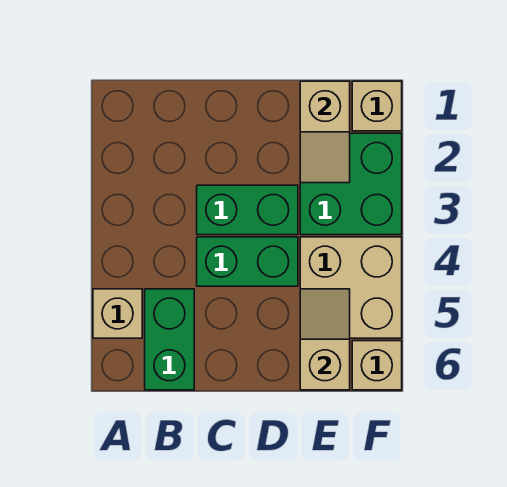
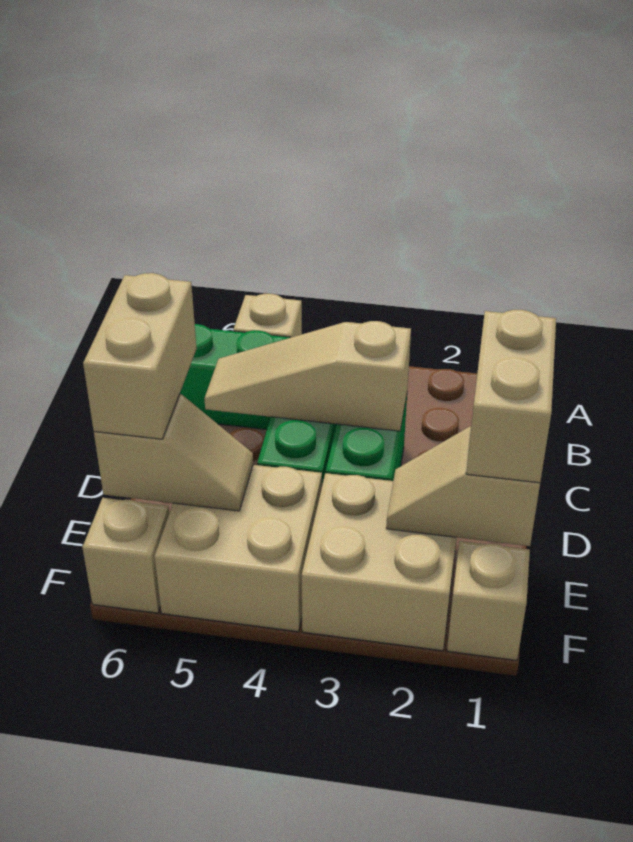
none -> tan slope C3:C5 level 2 top 3
none -> tan brick D1:E1 level 3
none -> tan brick D6:E6 level 3
green brick E2:F3 level 1 -> tan brick E2:F3 level 1

